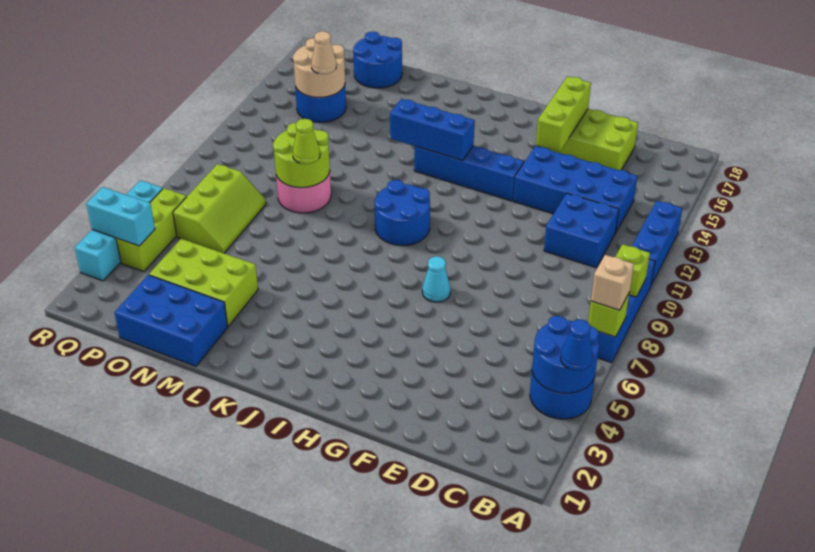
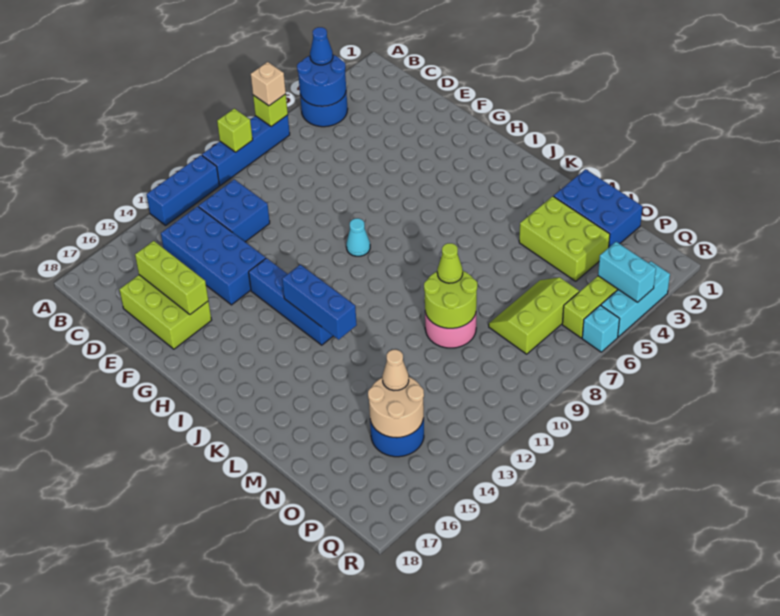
lime brick F15:F17 level 2 -> lime brick D16:F16 level 2
cyan cone G7 level 1 -> cyan cone H9 level 1
blue round brick I9:J10 level 1 -> none
blue round brick N17:O18 level 1 -> none

